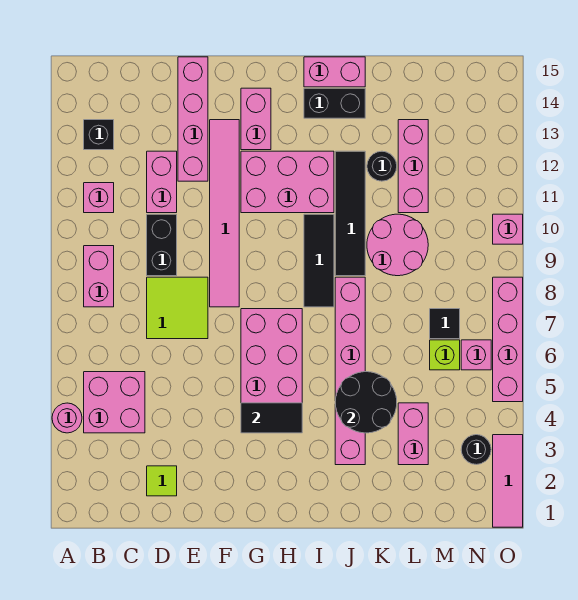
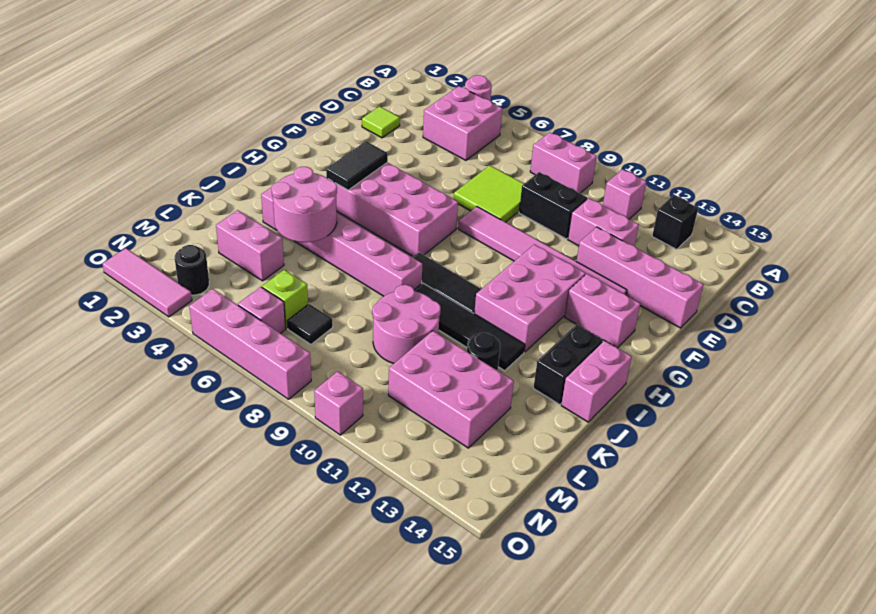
black round brick J4:K5 level 2 -> pink round brick J4:K5 level 2
pink brick L11:L13 level 1 -> pink brick L11:M13 level 1

